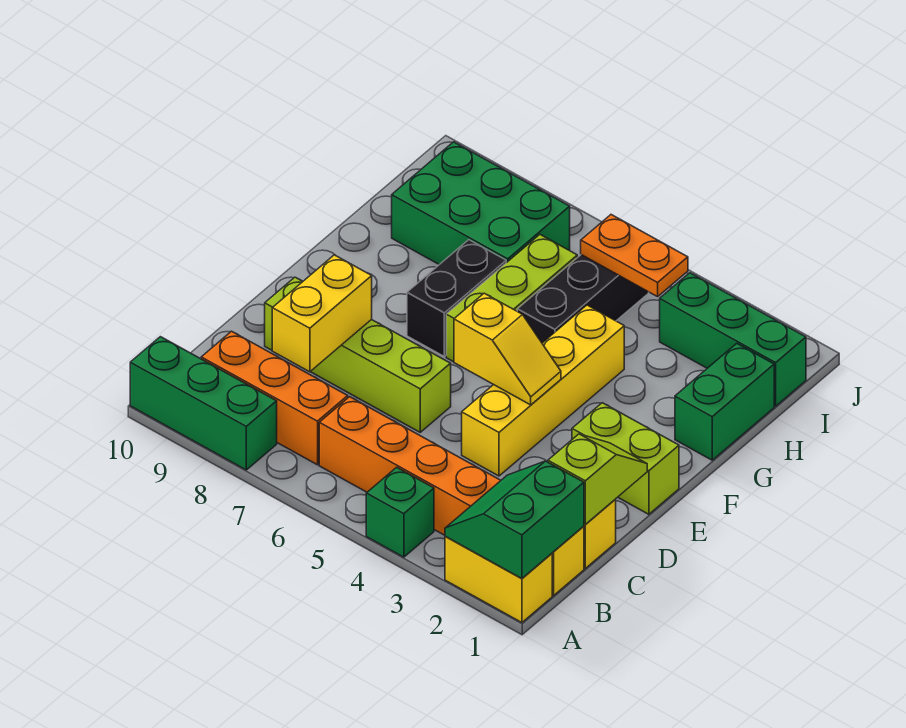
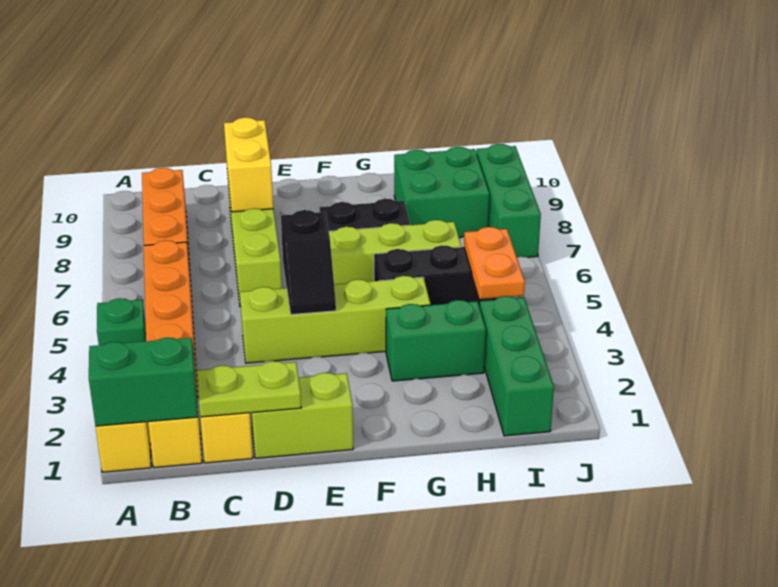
green brick A8:A10 level 1 -> green brick J7:J9 level 1
lime slope C1:D1 level 2 top C -> lime plate C1:D1 level 2
yellow brick C8:D8 level 2 -> yellow brick D8:D9 level 2
yellow brick D4:G4 level 1 -> lime brick D4:G4 level 1
lime brick E1:E2 level 1 -> lime brick D1:E1 level 1
yellow slope E4:E5 level 2 top 5 -> black slope E4:E5 level 2 top 5
green brick G1:H1 level 1 -> green brick G3:H3 level 1
green brick H7:I9 level 1 -> green brick H8:I9 level 1

